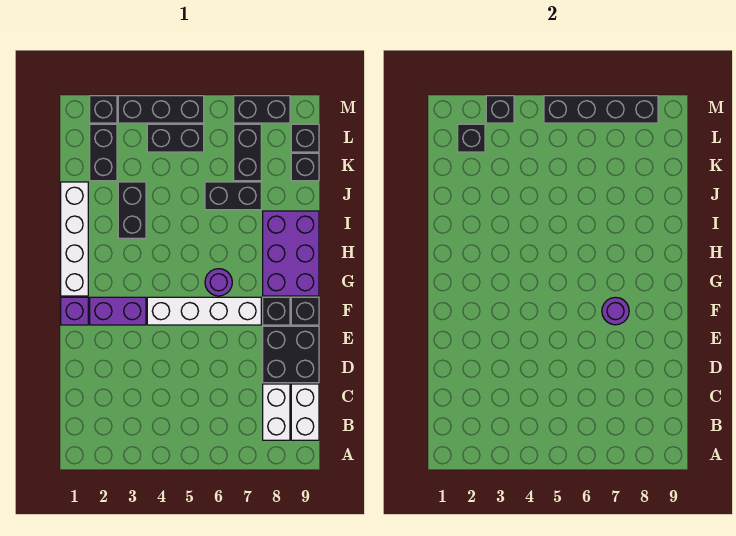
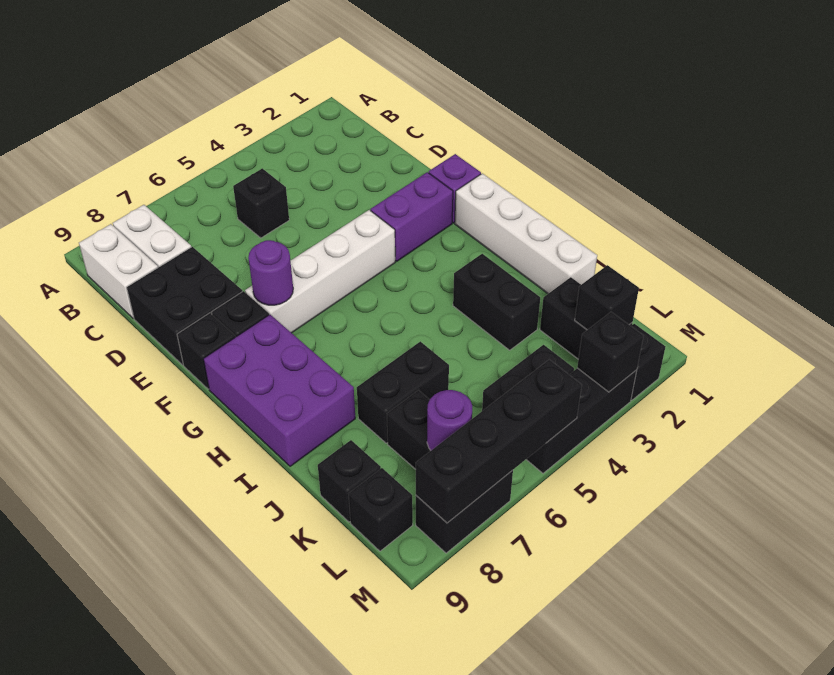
none -> black brick C5 level 1
purple round brick G6 level 1 -> purple round brick L7 level 2

